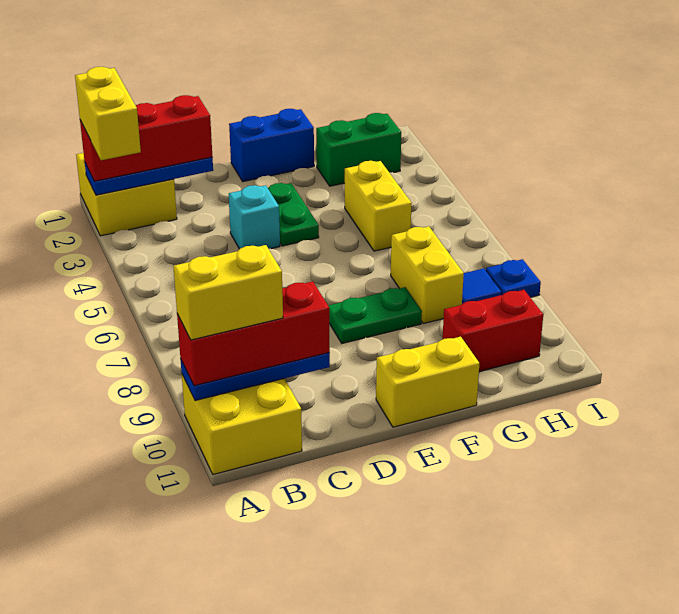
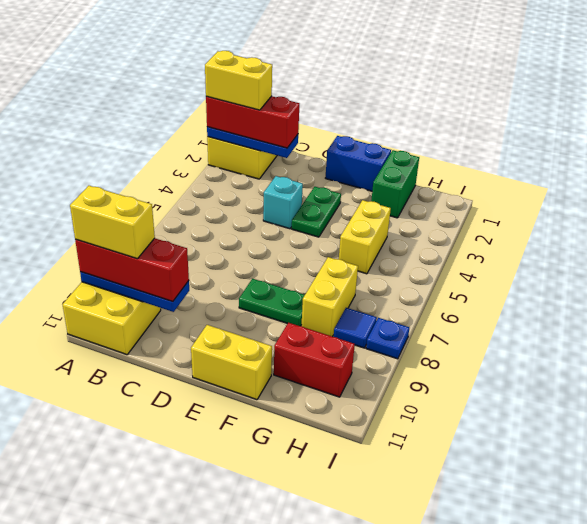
yellow brick A2:A3 level 4 -> yellow brick A2:B2 level 4
green brick G2:H2 level 1 -> green brick G1:G2 level 1

